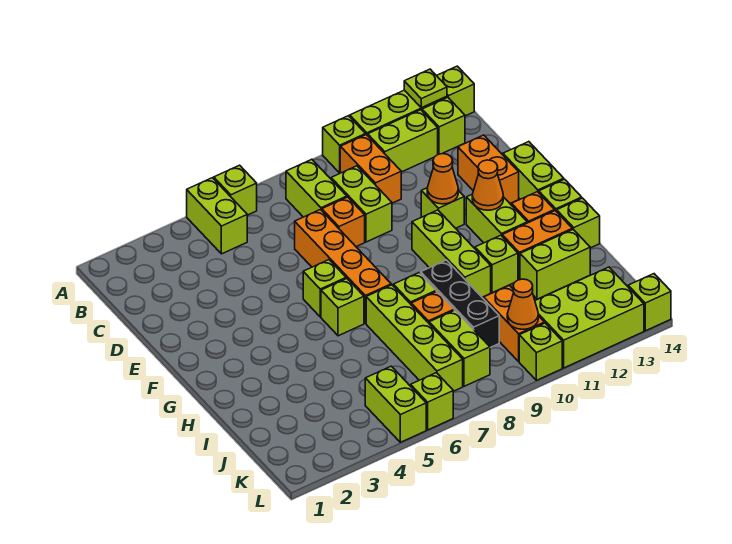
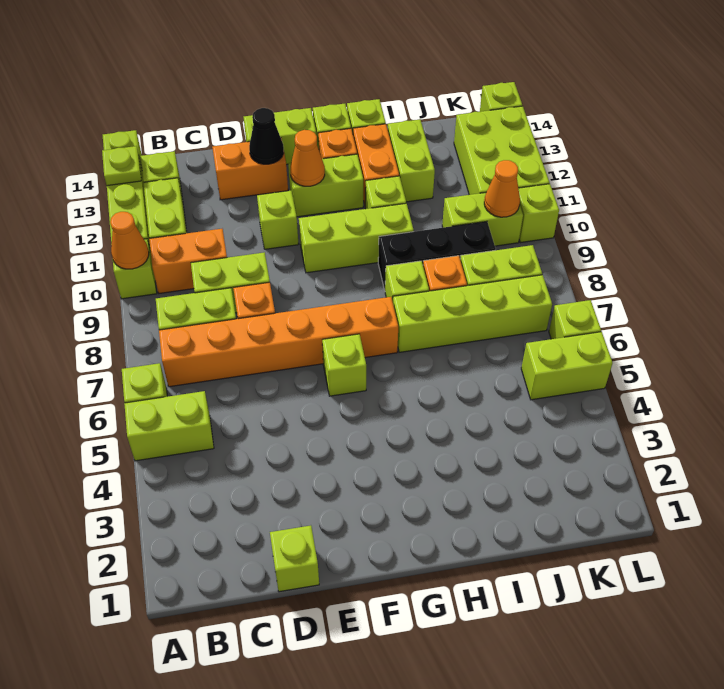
orange brick D7:G7 level 1 -> orange brick B7:G7 level 1
orange cone E11 level 2 -> orange cone A10 level 2
none -> black cone E13 level 2
lime brick G6 level 1 -> lime brick D1 level 1
orange brick J10:K10 level 1 -> lime brick J10:K10 level 1

